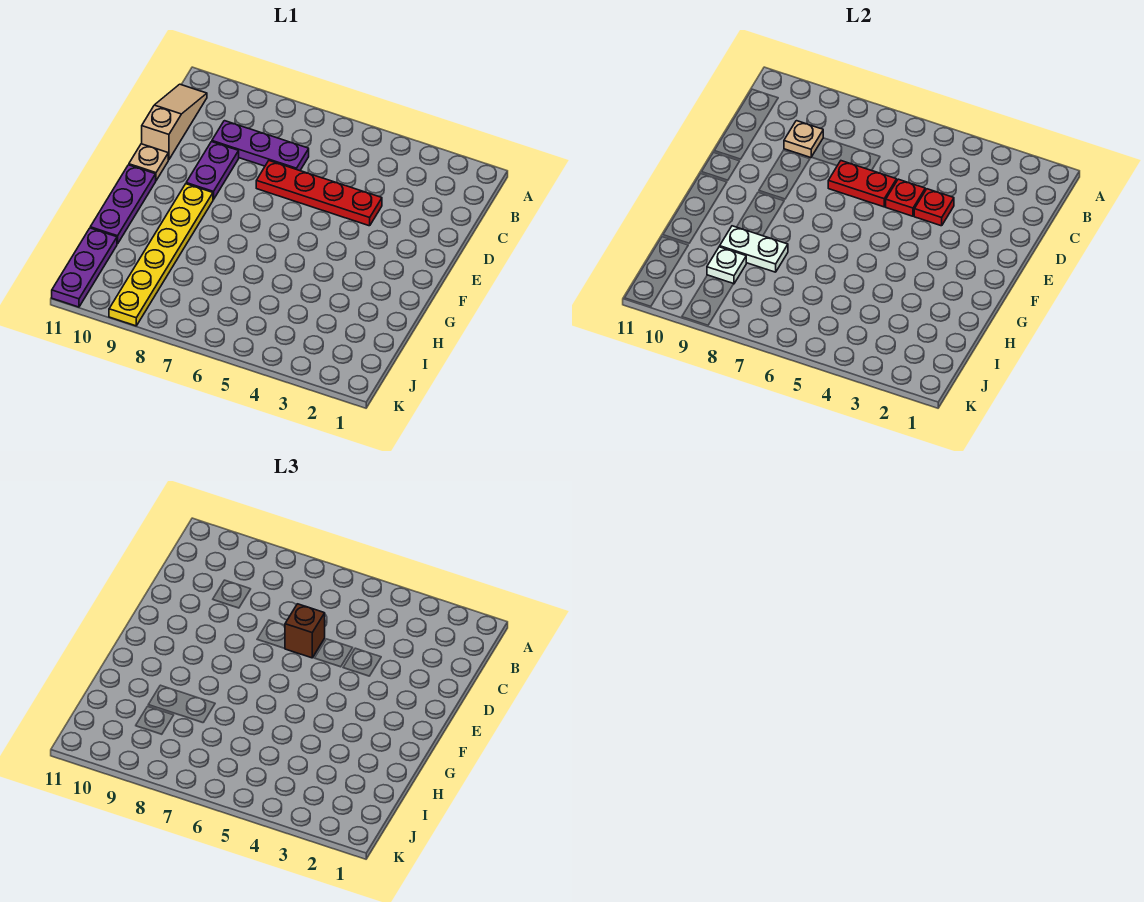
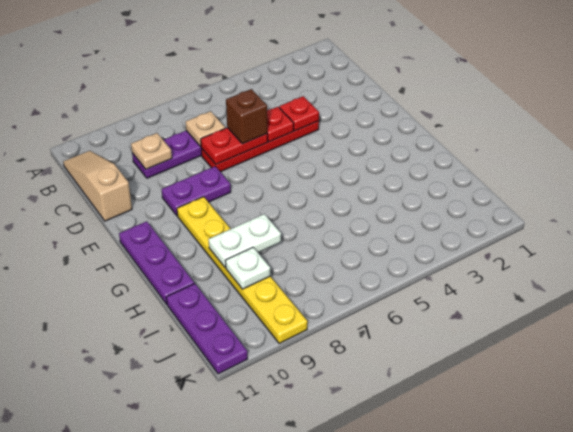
purple plate D9:E9 level 1 -> purple plate E8:E9 level 1
tan plate E11 level 1 -> tan plate C7 level 2

